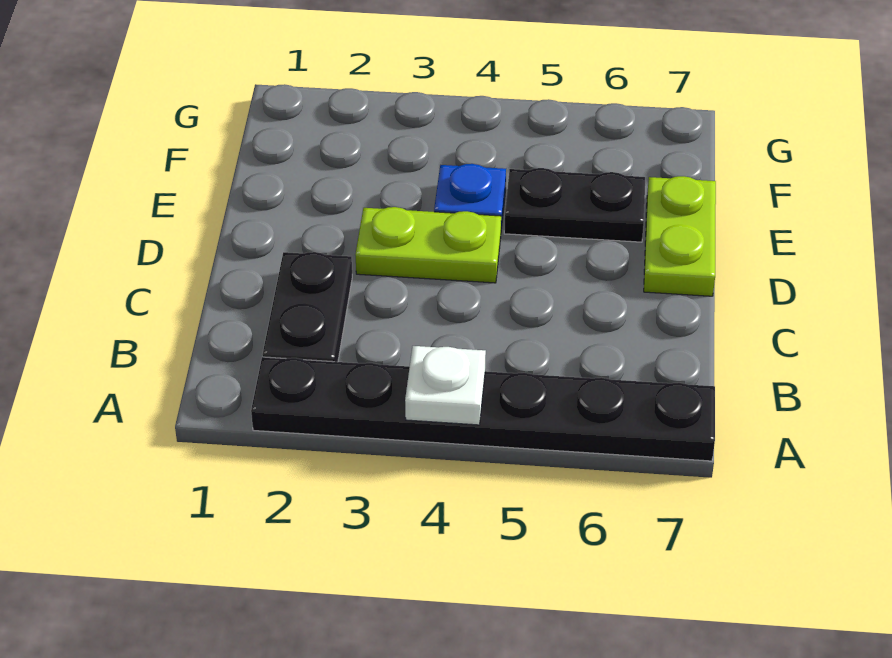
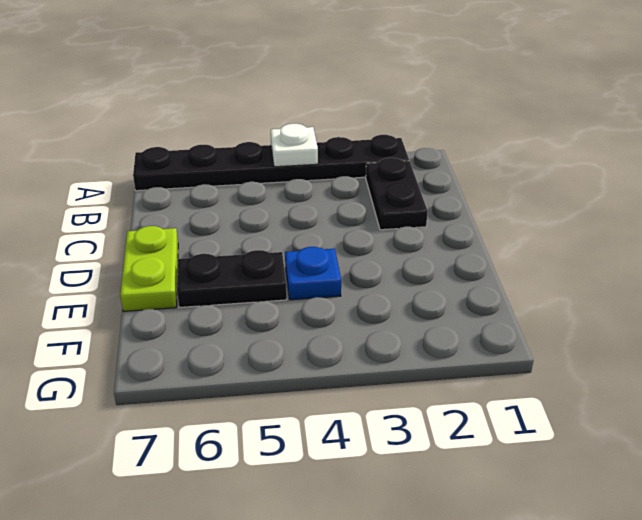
lime plate D3:D4 level 1 -> none

